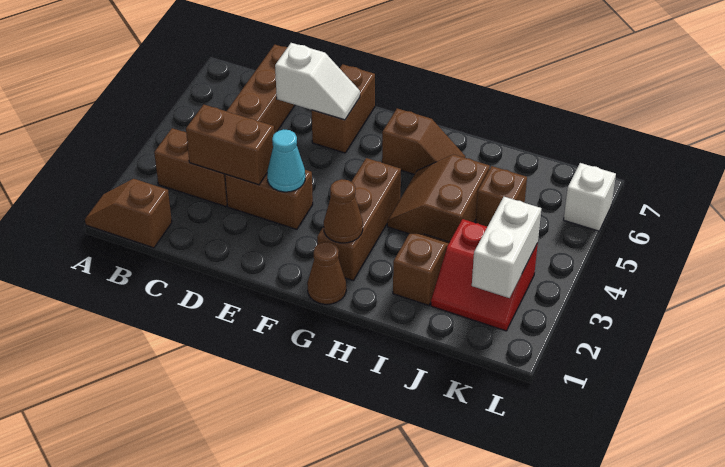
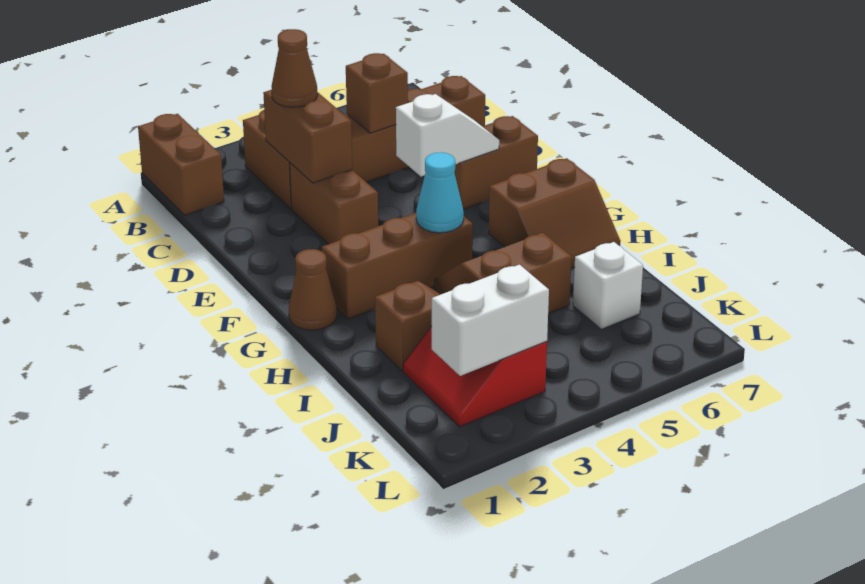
brown slope A1:B1 level 1 top B -> brown brick A1:B1 level 1
white slope D6:E6 level 2 top D -> white slope E5:E6 level 2 top 5
cyan cone E3 level 2 -> cyan cone G4 level 2
brown cone G2 level 2 -> brown cone C3 level 3
brown slope G6:H6 level 1 top G -> brown slope G6:H7 level 1 top G
brown brick J5 level 1 -> brown brick C5 level 2
white brick L6 level 1 -> white brick J6 level 1

